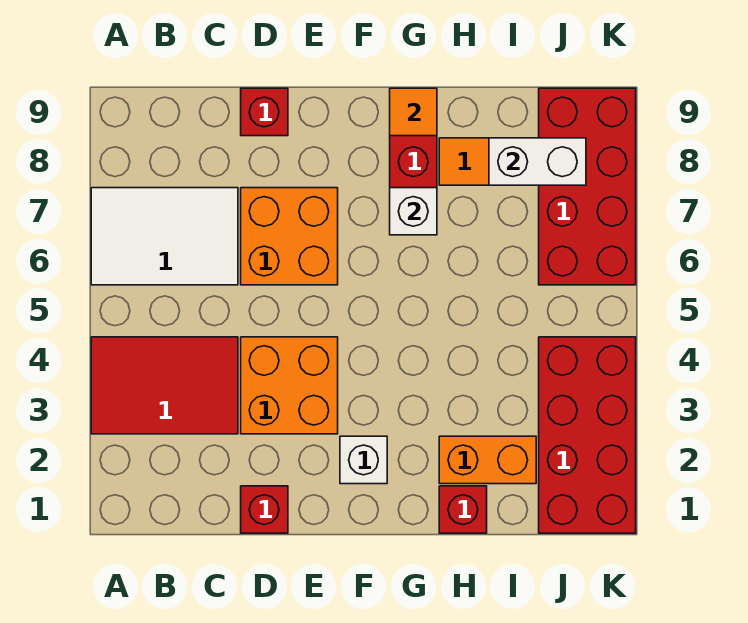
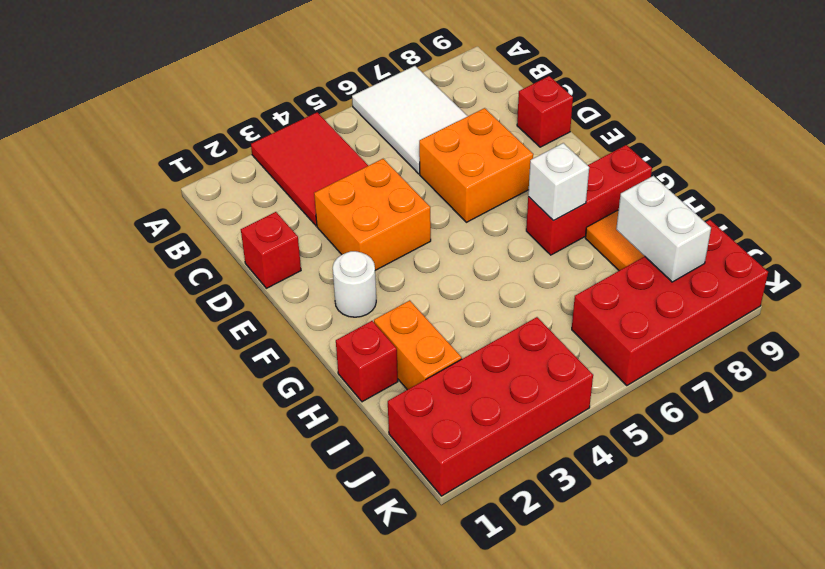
white brick F2 level 1 -> white round brick F2 level 1
orange tile G9 level 2 -> none

